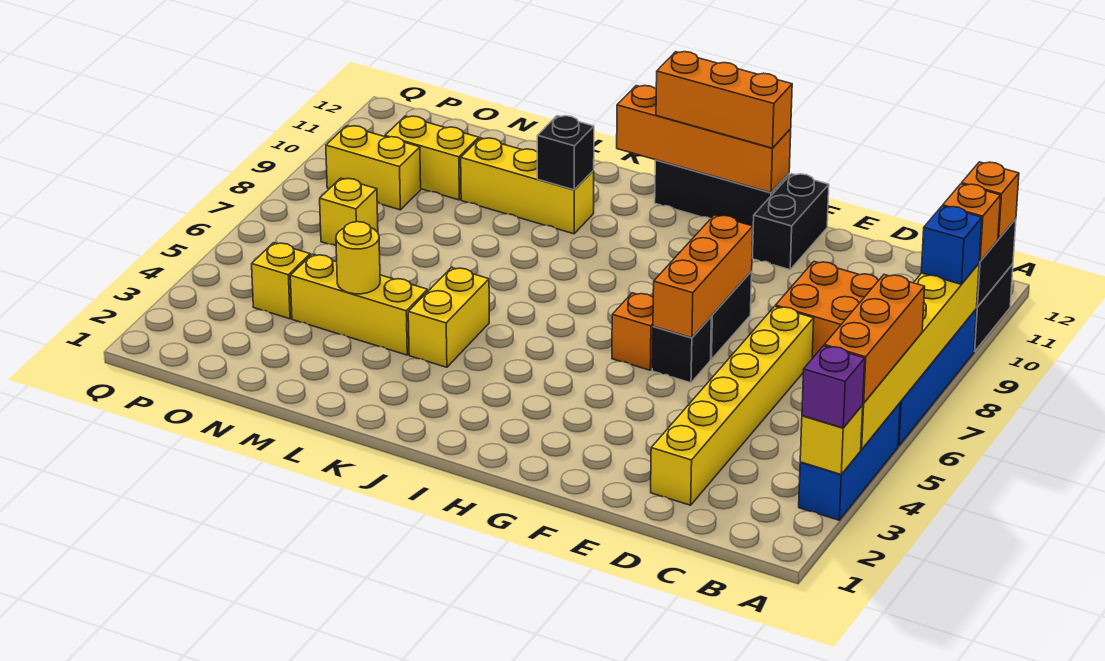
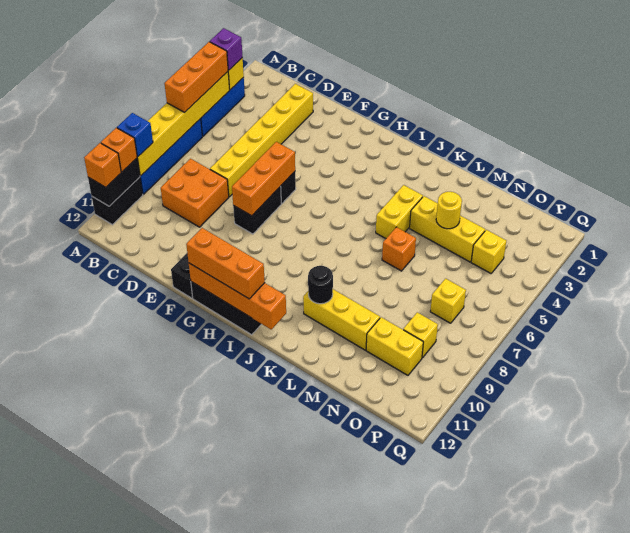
orange brick G6 level 1 -> orange brick L6 level 1
black brick K10 level 2 -> black round brick K10 level 2
yellow brick O9:P9 level 1 -> yellow brick O9 level 1

